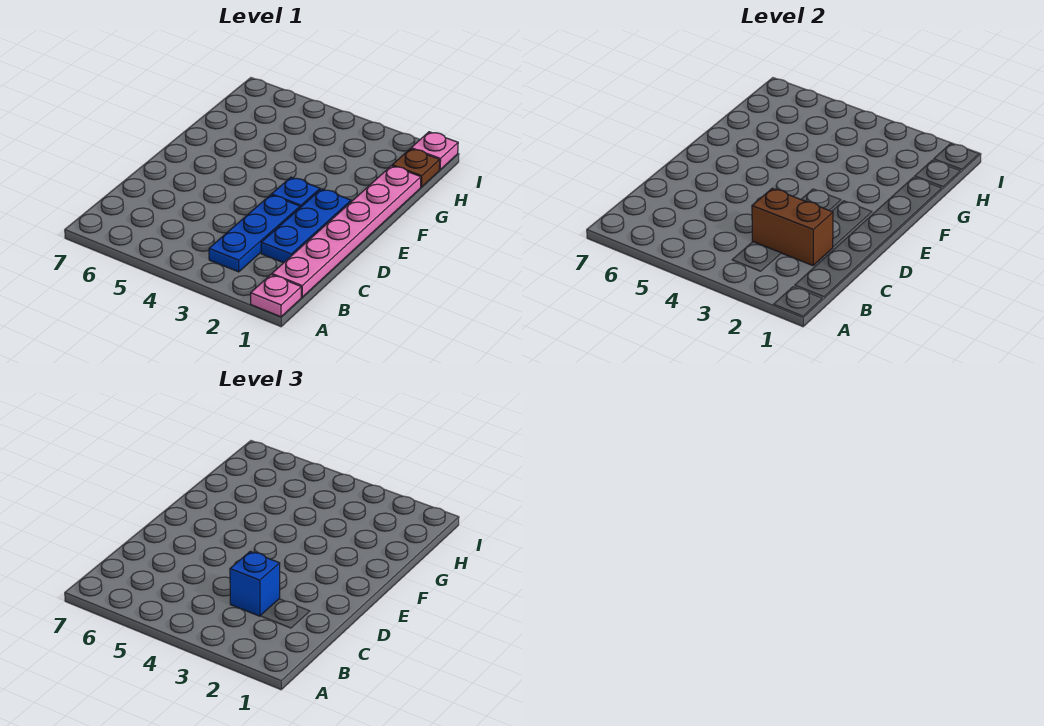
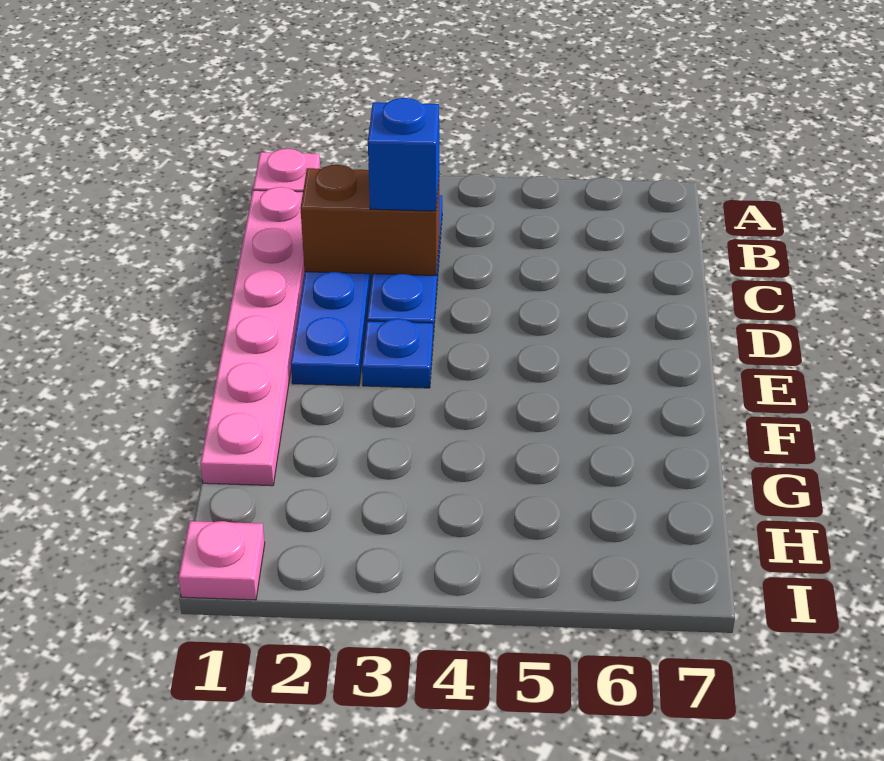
brown plate H1 level 1 -> none

